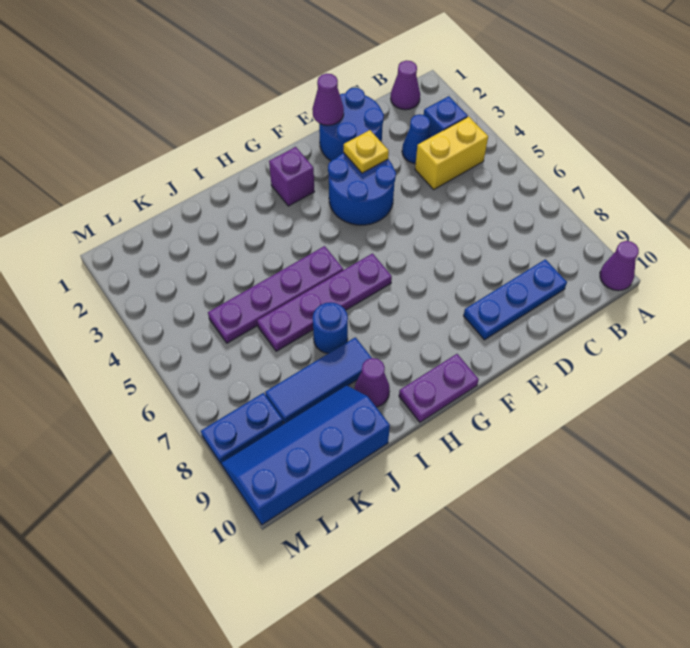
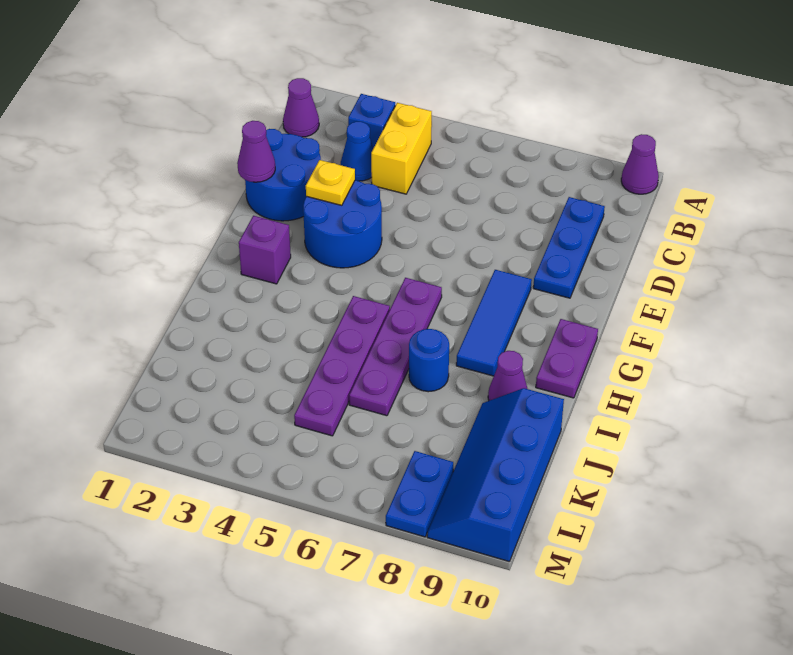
blue tile I8:K8 level 1 -> blue tile F8:H8 level 1

